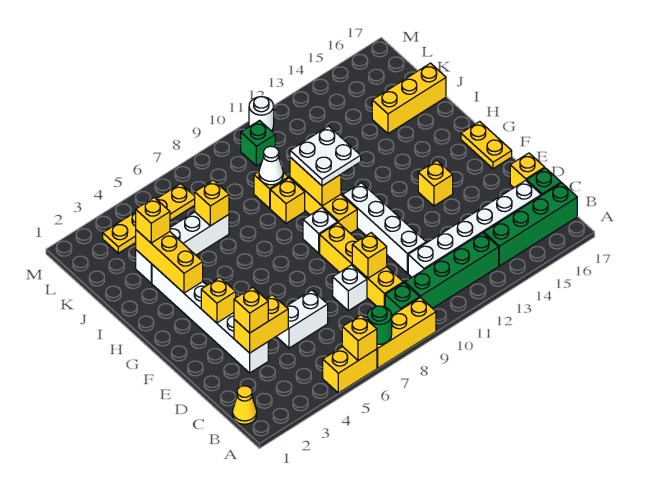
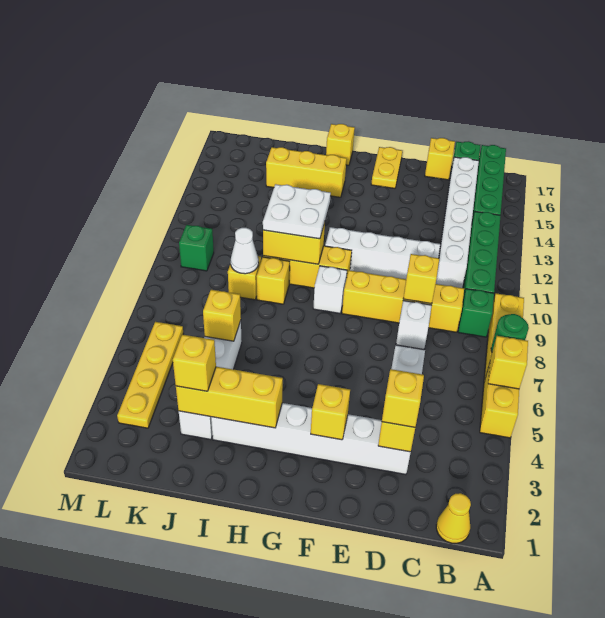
yellow brick F14 level 1 -> yellow brick H17 level 1
yellow plate F17:G17 level 1 -> yellow plate F16:F17 level 1
yellow brick J15:J17 level 1 -> yellow brick H15:J15 level 1
white round brick M11 level 1 -> none

